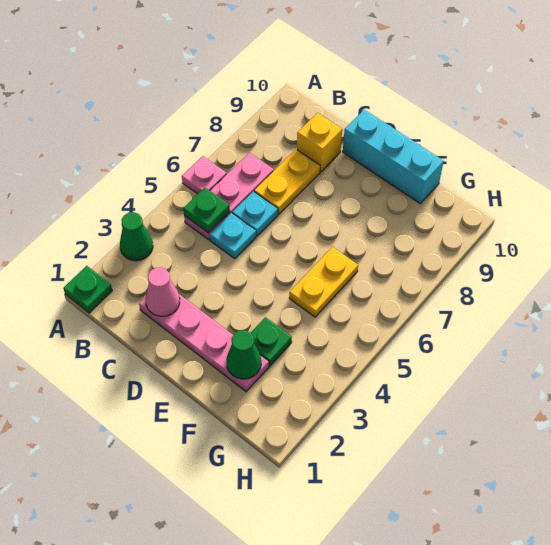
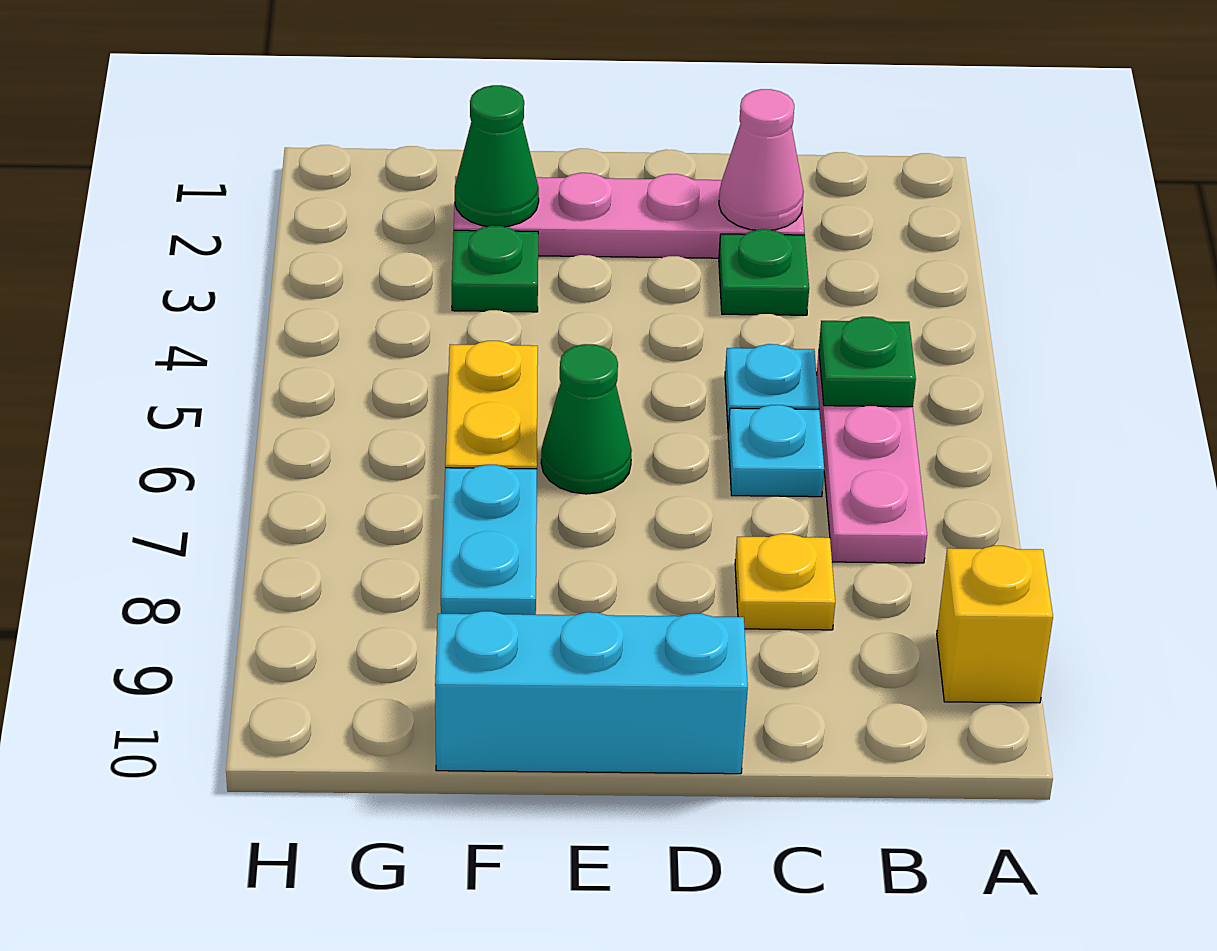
green plate A1 level 1 -> green plate C3 level 1
green cone A3 level 1 -> green cone E6 level 1
pink plate A6 level 1 -> none
yellow plate C7:C8 level 1 -> yellow plate C8 level 1
yellow brick C9 level 1 -> yellow brick A9 level 1
none -> cyan plate F7:F8 level 1

